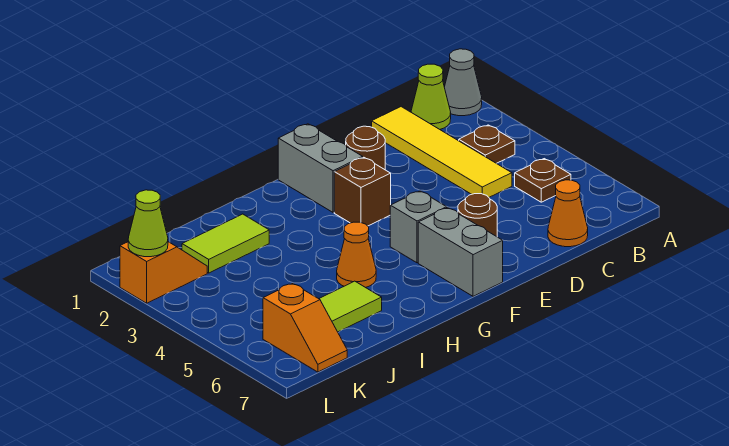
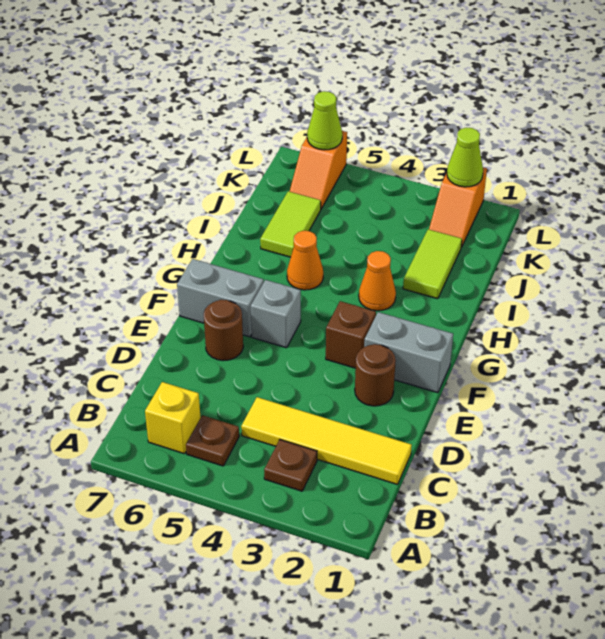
grey cone A1 level 1 -> none
lime cone B1 level 1 -> lime cone L6 level 2
none -> yellow brick B6 level 1
orange cone C7 level 1 -> orange cone H3 level 1
orange slope K6:K7 level 1 top 6 -> orange slope K6:L6 level 1 top L

